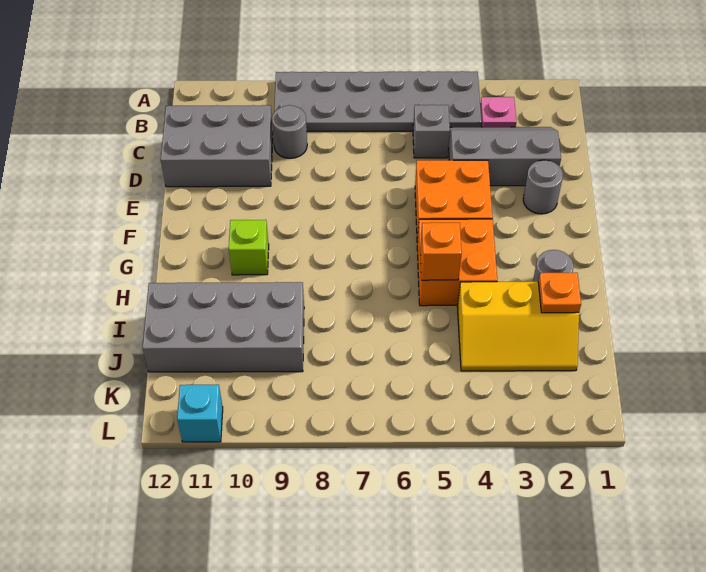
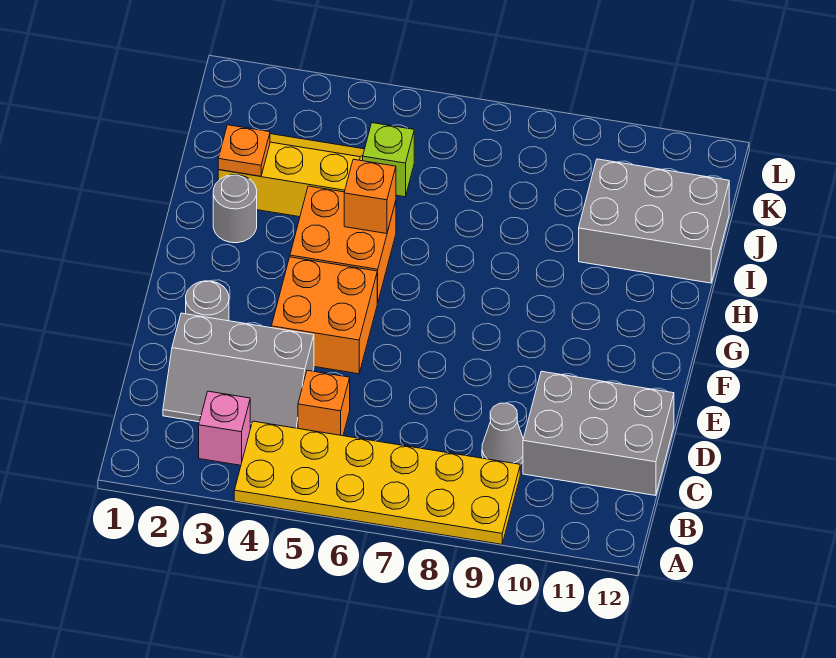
grey plate A4:B9 level 1 -> yellow plate A4:B9 level 1
pink plate B3 level 1 -> pink brick B3 level 1
grey brick C5 level 1 -> orange brick C5 level 1
grey round brick C9 level 1 -> grey cone C9 level 1
lime brick G10 level 1 -> lime brick J5 level 1
grey brick I9:J12 level 1 -> grey brick I10:J12 level 1
cyan brick L11 level 1 -> none

